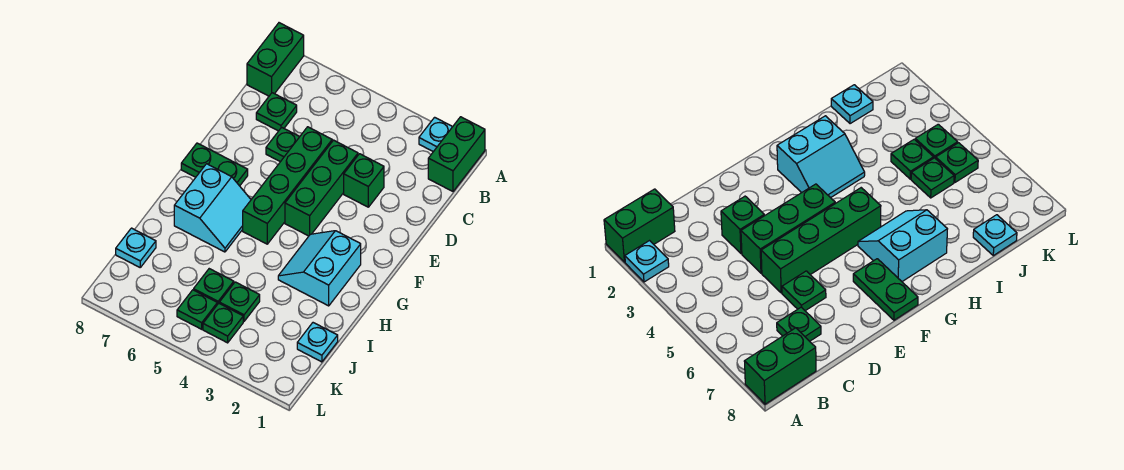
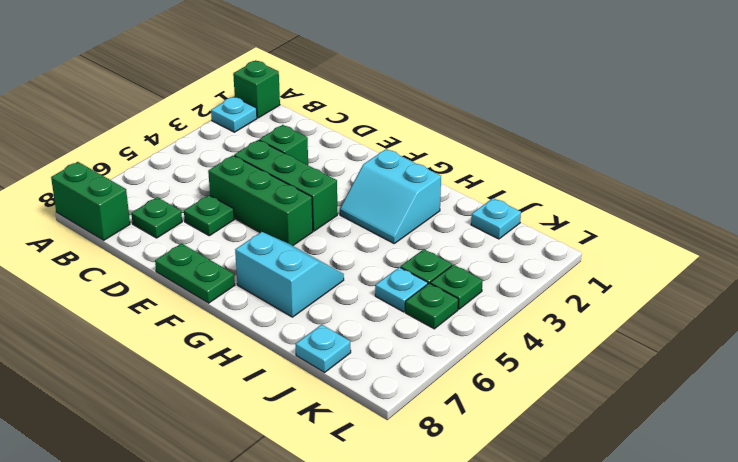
green brick A1:B1 level 1 -> green brick A1 level 1
green brick D5:G5 level 1 -> green brick D5:F5 level 1
green plate F7:F8 level 1 -> green plate E8:F8 level 1
green plate J5 level 1 -> cyan plate J5 level 1

